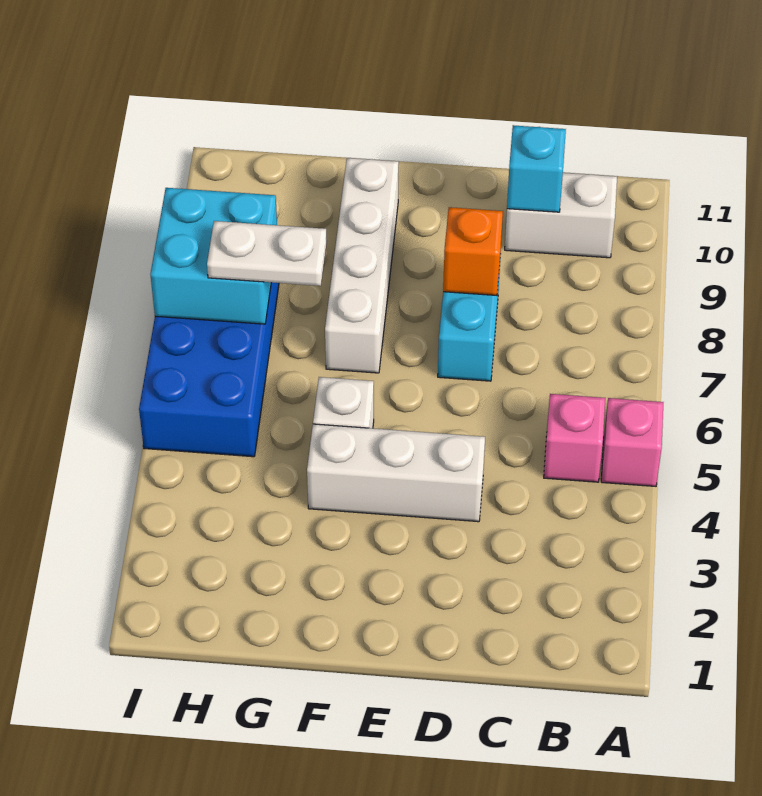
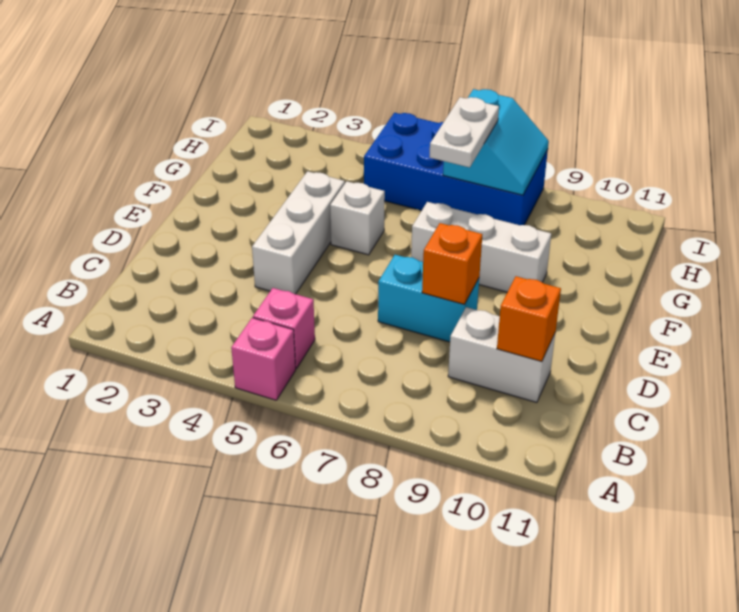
white brick B10:C10 level 1 -> white brick C9:C10 level 1
cyan brick C10 level 2 -> orange brick C10 level 2
white brick F7:F10 level 1 -> white brick F7:F9 level 1
cyan brick H7:I8 level 2 -> cyan slope H7:I8 level 2 top 7

